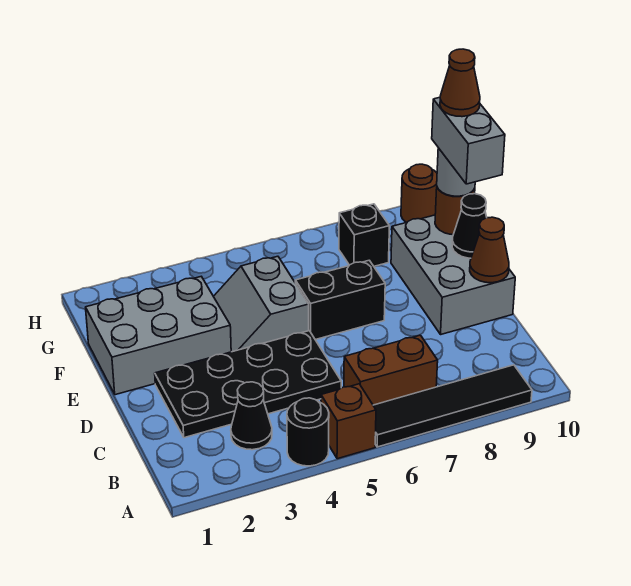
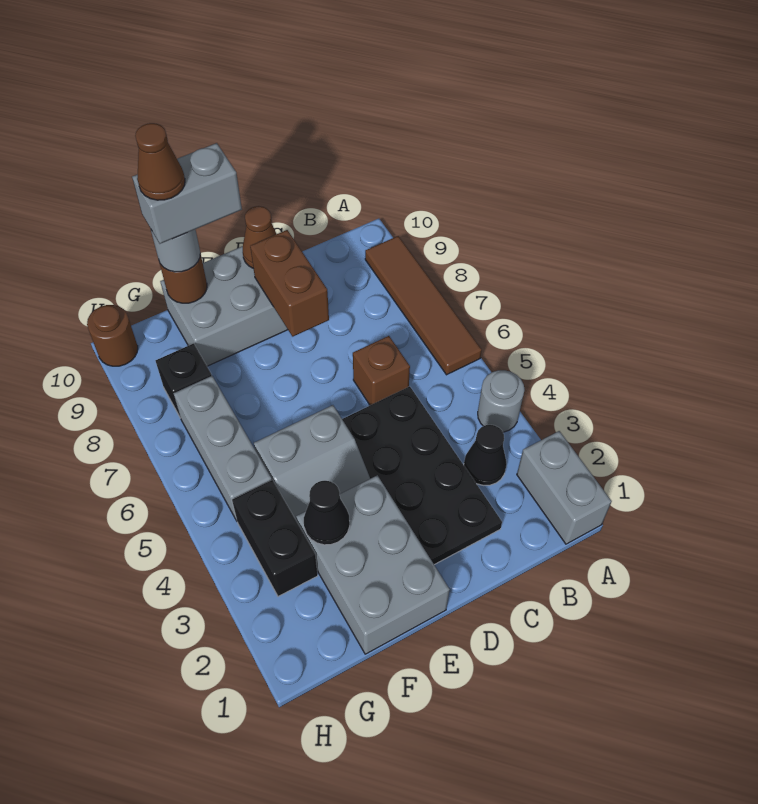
none -> grey brick A1:A2 level 1
black round brick A4 level 1 -> grey round brick A4 level 1
brown brick A5 level 1 -> brown brick C6 level 1
black tile A6:A9 level 1 -> brown tile A6:A9 level 1
brown brick B6:B7 level 1 -> brown brick D8:D9 level 2
black brick E6:E7 level 1 -> black brick G3:G4 level 1
black cone E10 level 2 -> black cone F3 level 2
none -> grey brick G5:G7 level 1

